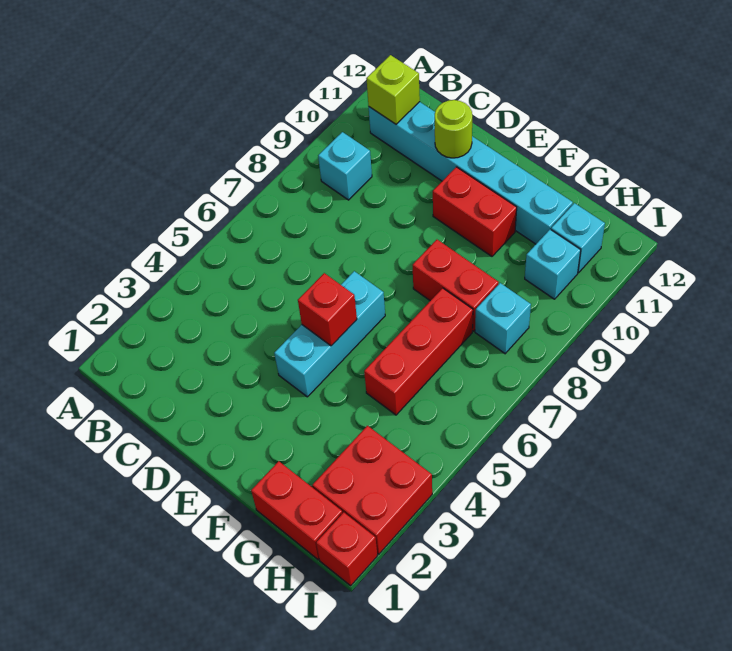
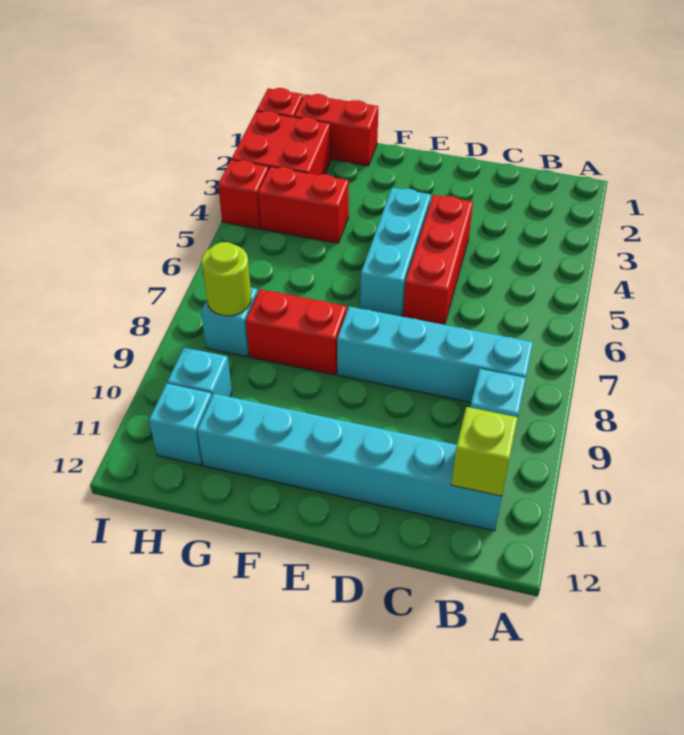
none -> cyan brick B8:E8 level 1
lime round brick D11 level 2 -> lime round brick H8 level 2
red brick E5 level 2 -> red brick I4 level 1
red brick E10:F10 level 1 -> red brick G4:H4 level 1
red brick G5:G7 level 1 -> red brick D4:D6 level 1

